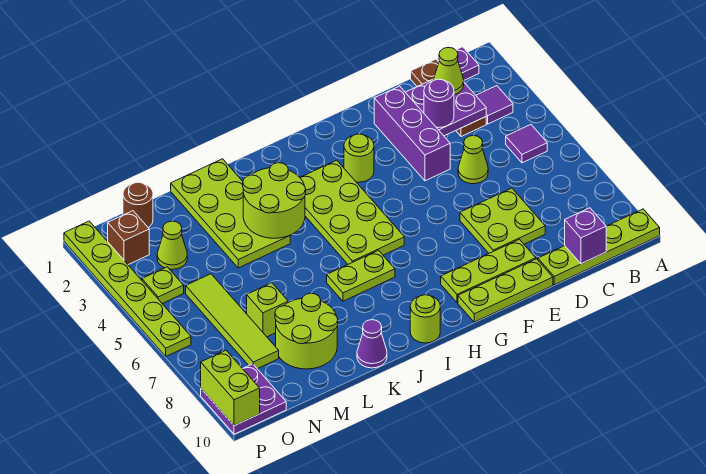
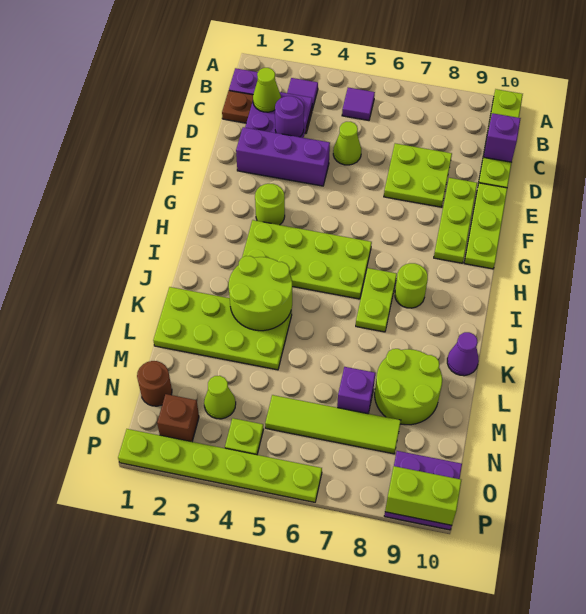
lime round brick I10 level 1 -> lime round brick I8 level 1
lime brick M7 level 1 -> purple brick M7 level 1

